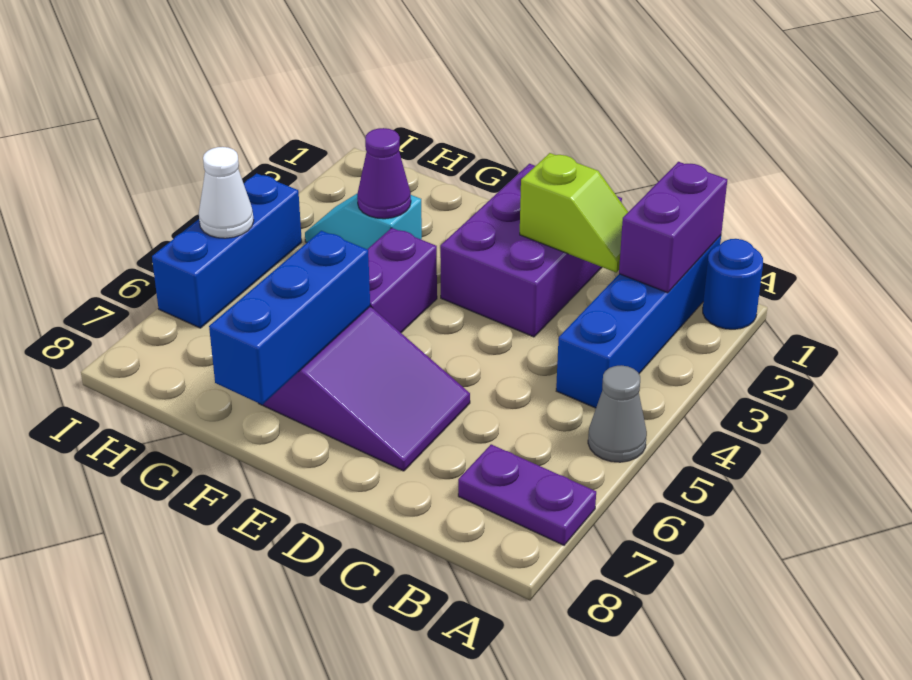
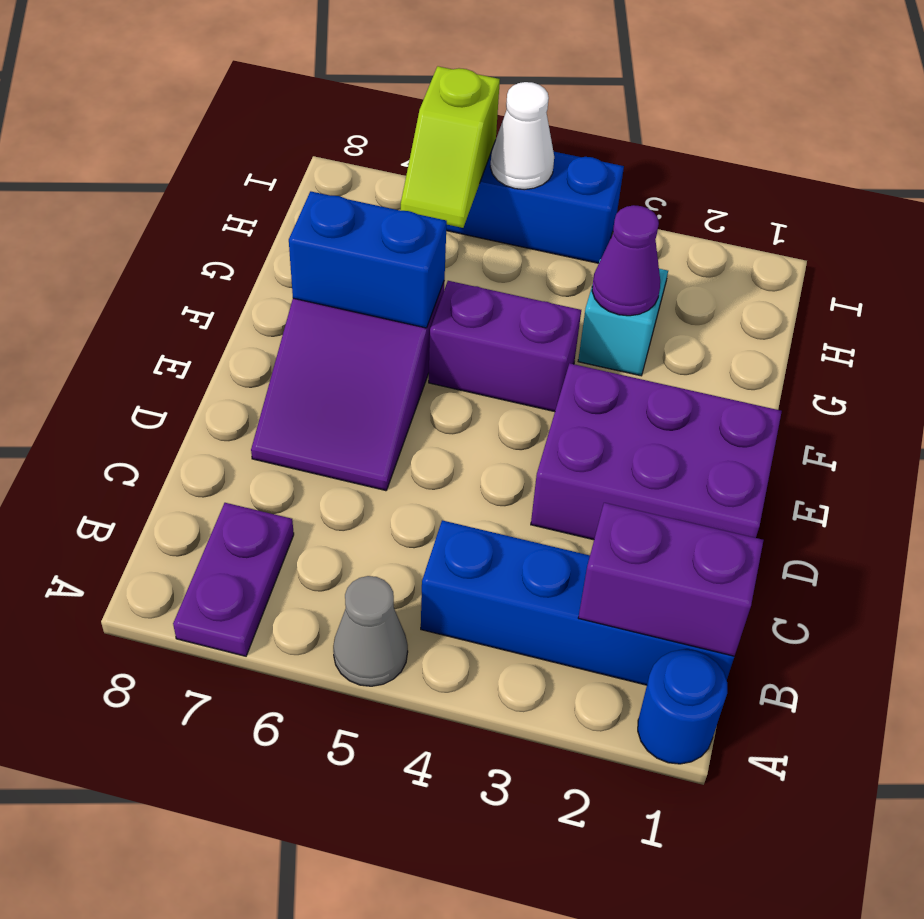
lime slope C2:D2 level 2 top D -> lime slope H6:I6 level 2 top I
blue brick F6:F8 level 2 -> blue brick F6:F7 level 2

